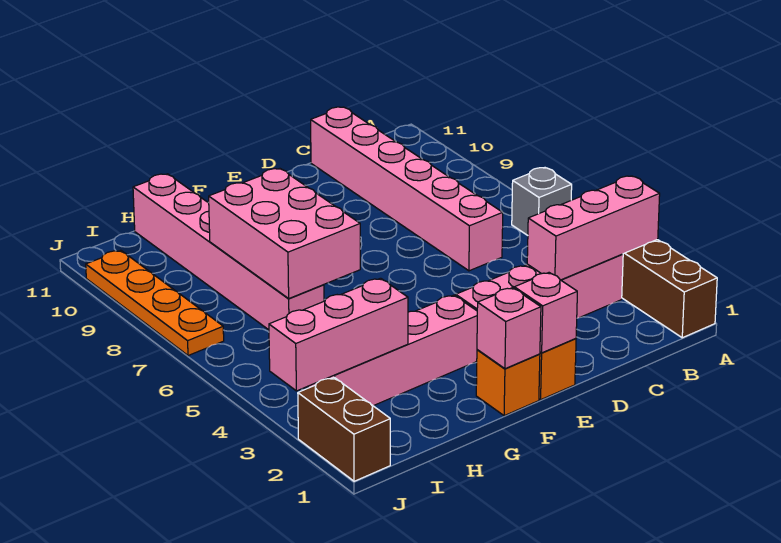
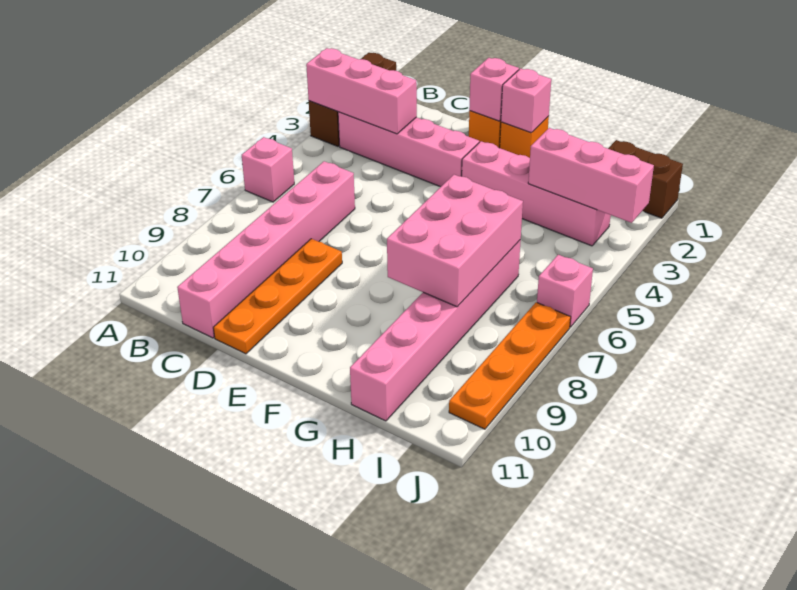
grey brick A6 level 1 -> pink brick A6 level 1
none -> orange plate D8:D11 level 1
brown brick J1:J2 level 1 -> brown brick I1:J1 level 1
none -> pink brick J6 level 1

